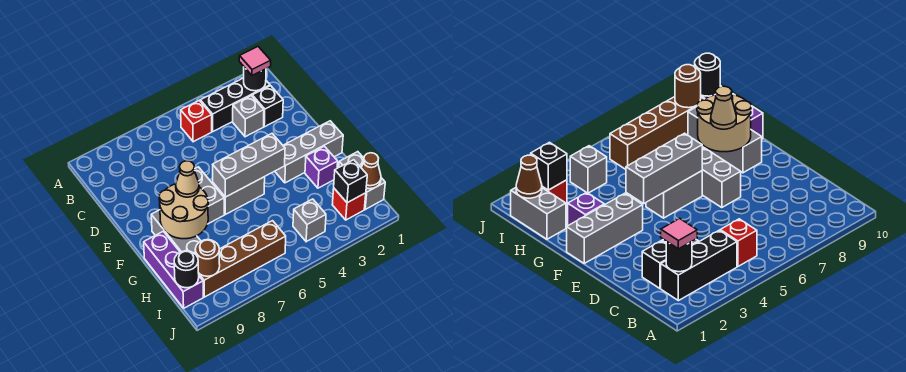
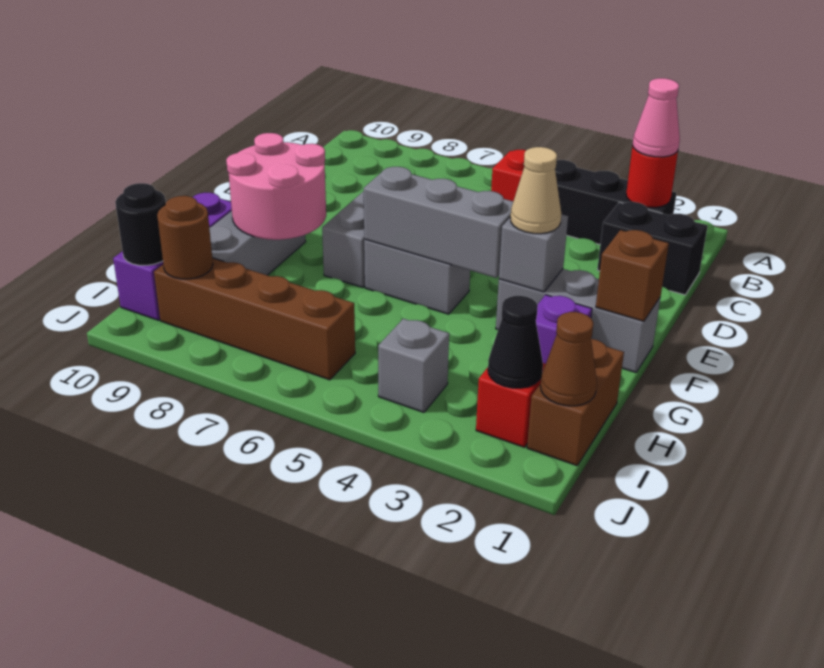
black round brick B2 level 2 -> red round brick B2 level 2
pink tile B2 level 3 -> pink cone B2 level 3
black brick C2 level 1 -> black brick C1:C2 level 1
grey brick C3 level 1 -> grey brick F3 level 2
none -> brown brick F1 level 2
tan round brick F8:G9 level 2 -> pink round brick F8:G9 level 2
tan cone F8 level 3 -> tan cone F3 level 3
grey brick H1:I1 level 1 -> brown brick H1:I1 level 1
black brick I2 level 2 -> black cone I2 level 2

